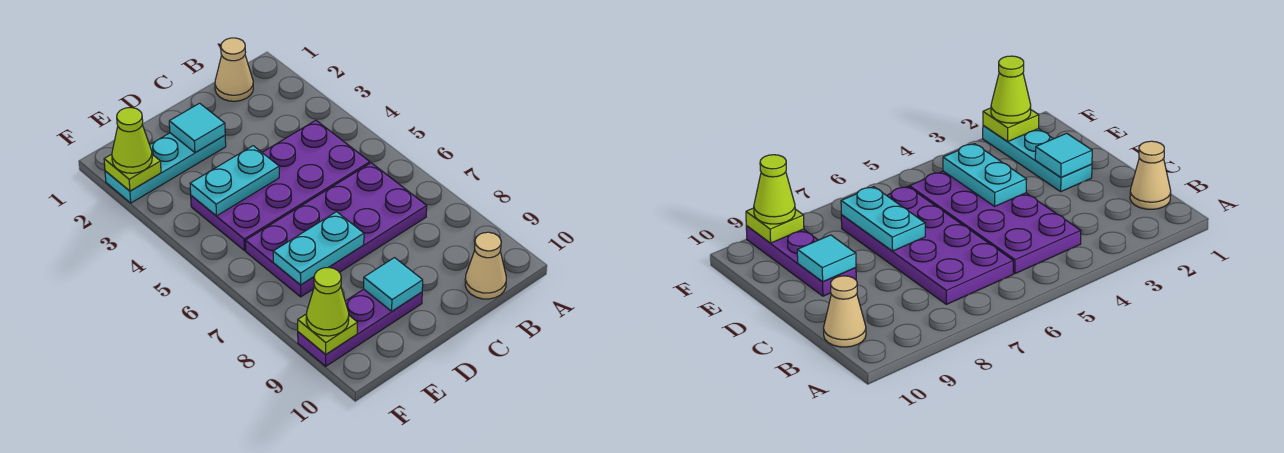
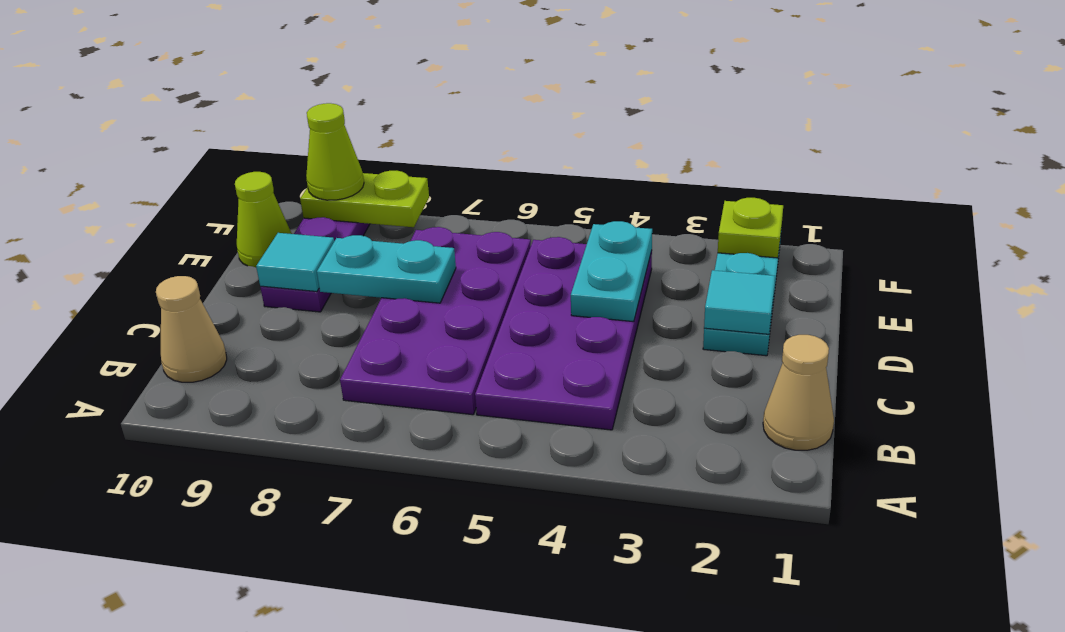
cyan plate D7:E7 level 2 -> cyan plate D7:D8 level 2
lime cone F2 level 3 -> lime cone E10 level 1
lime plate F9 level 2 -> lime plate F8:F9 level 2

